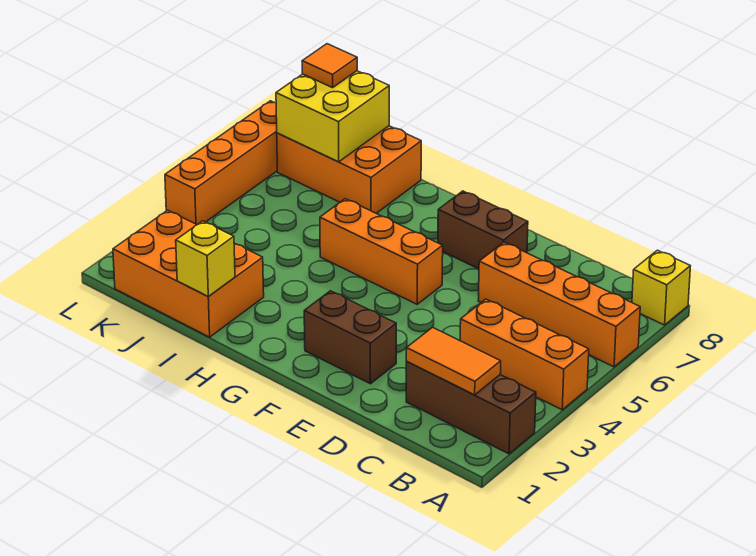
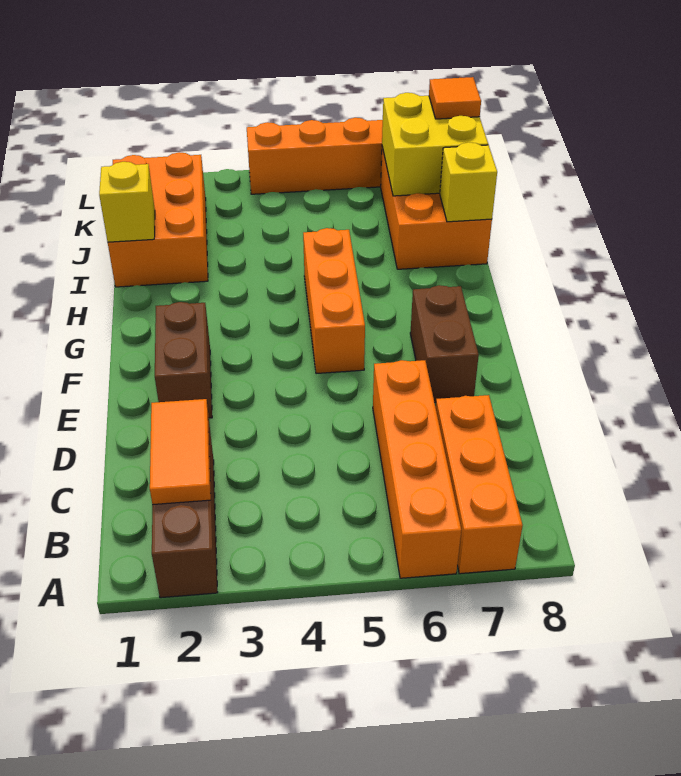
orange brick A4:C4 level 1 -> orange brick A7:C7 level 1
yellow brick A8 level 1 -> yellow brick I8 level 2

